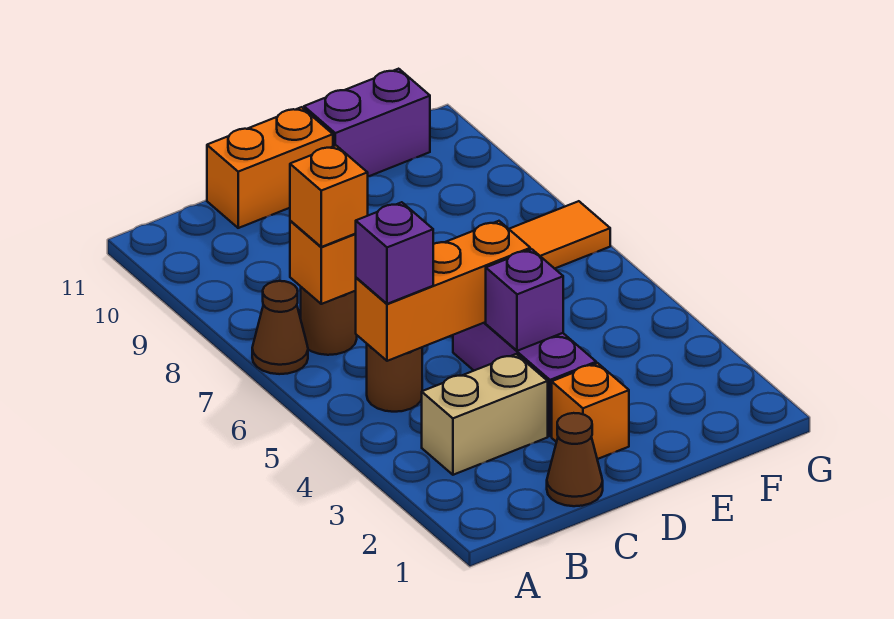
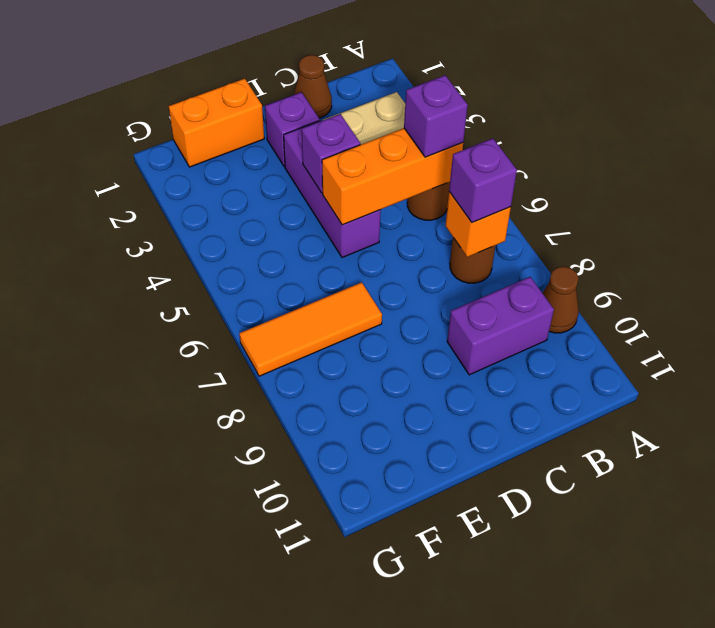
brown cone A7 level 1 -> brown cone A9 level 1
orange brick B7 level 3 -> purple brick B7 level 3
orange brick C11:D11 level 1 -> orange brick E1:F1 level 1
orange brick D2 level 1 -> purple brick D2 level 1
purple brick E11:F11 level 1 -> purple brick B9:C9 level 1

